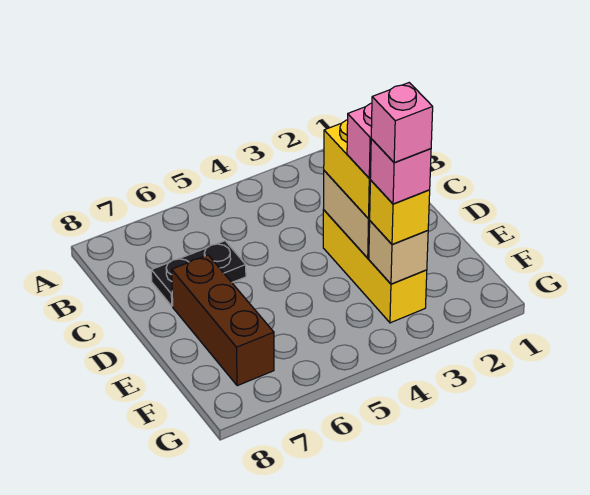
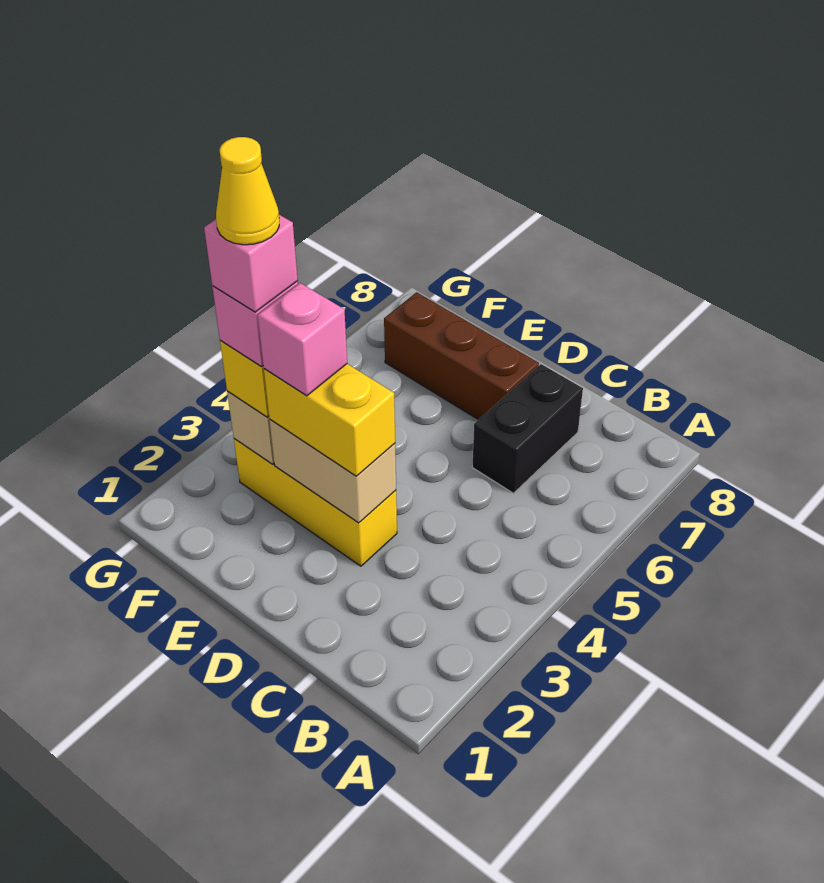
black plate C6:C7 level 1 -> black brick C6:C7 level 1
none -> yellow cone F3 level 6

